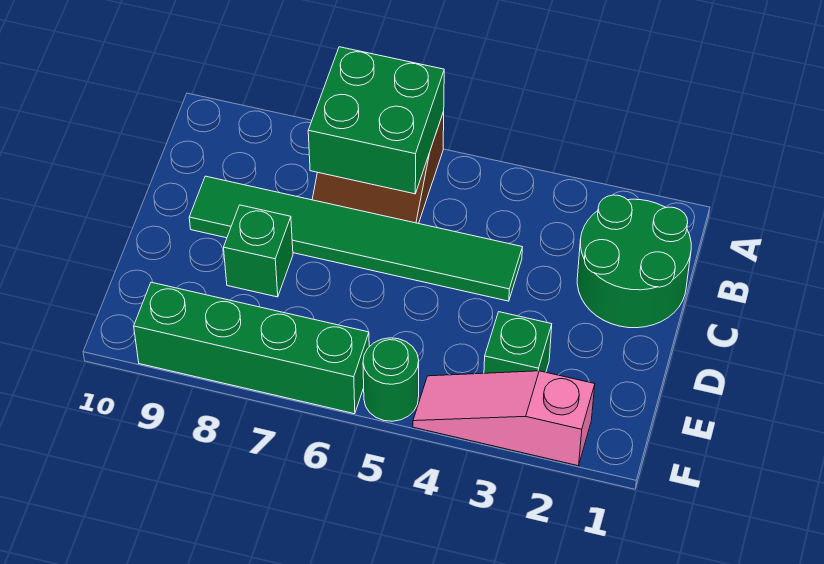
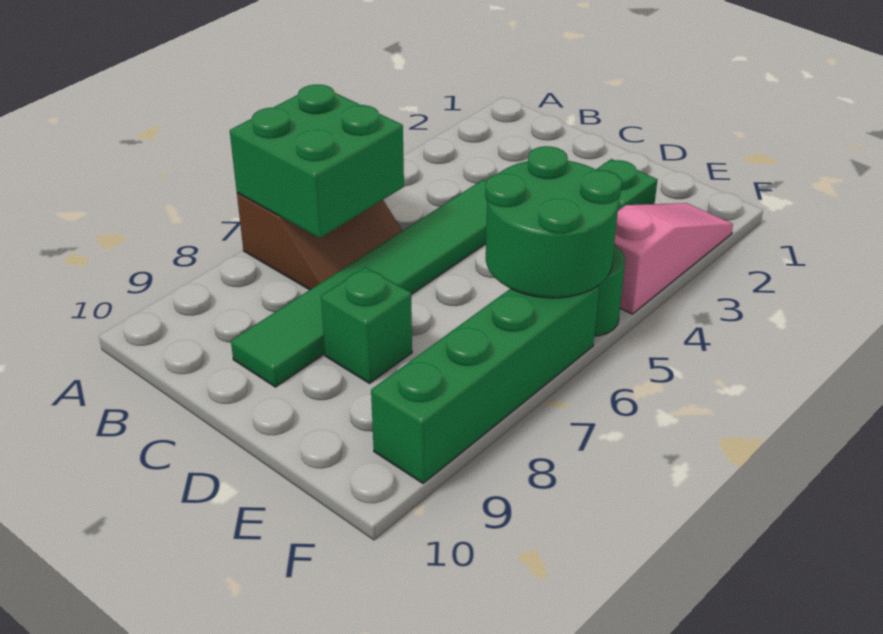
green round brick B1:C2 level 1 -> green round brick E5:F6 level 2
pink slope F2:F4 level 1 top 2 -> pink slope F2:F4 level 1 top 4

